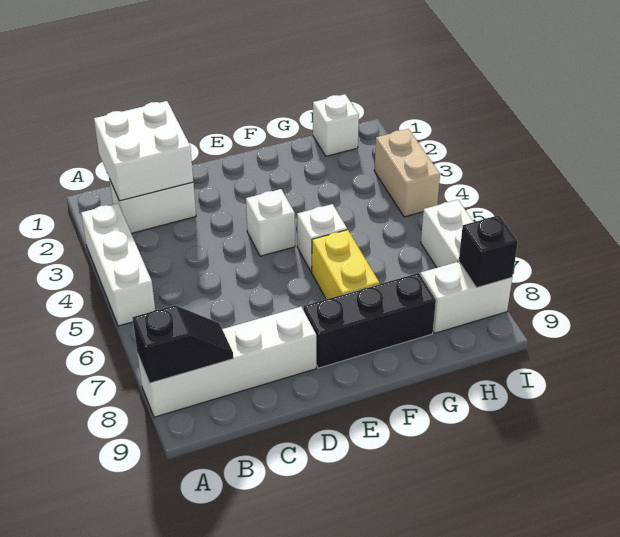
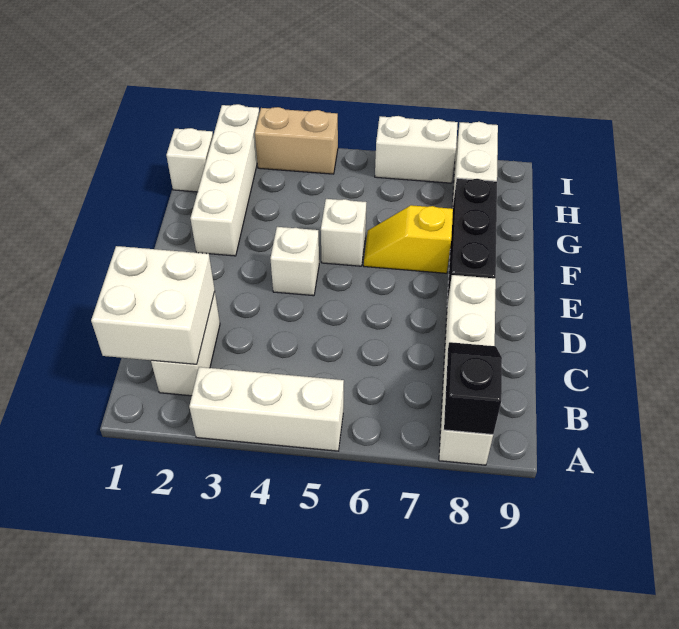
none -> white brick F2:I2 level 1
yellow brick F6:F7 level 1 -> yellow slope F6:F7 level 1 top 7
black brick I8 level 2 -> none

